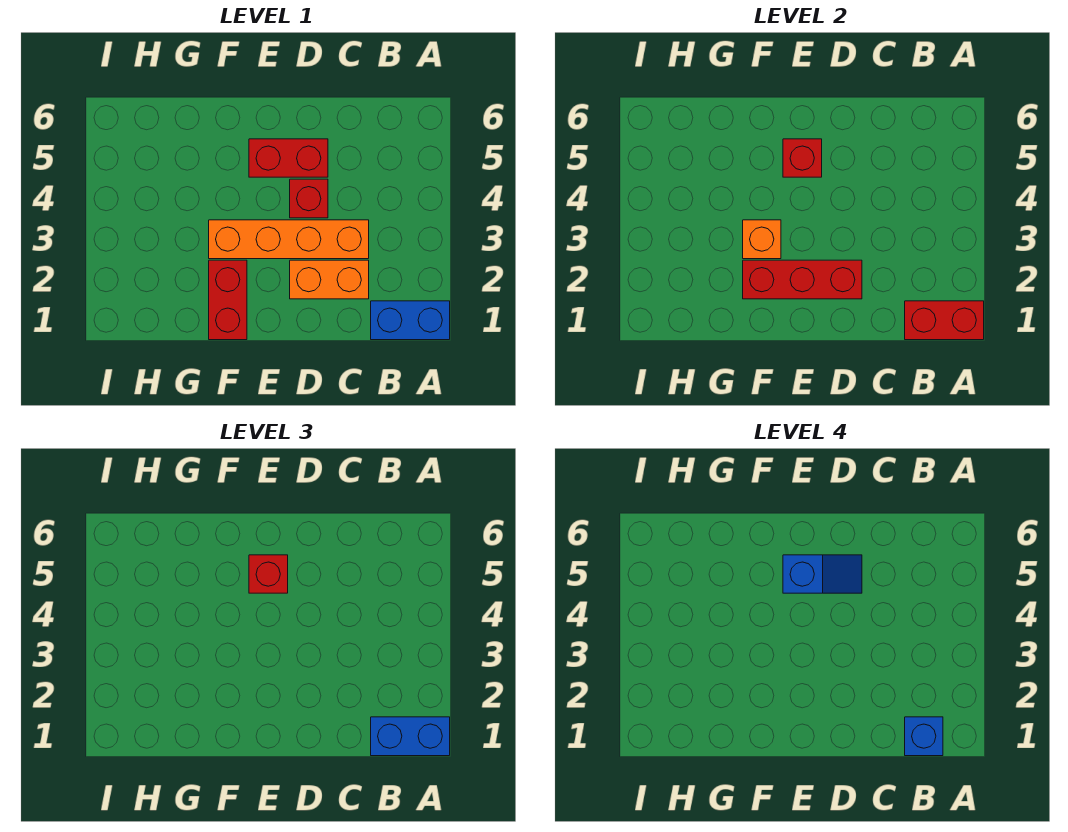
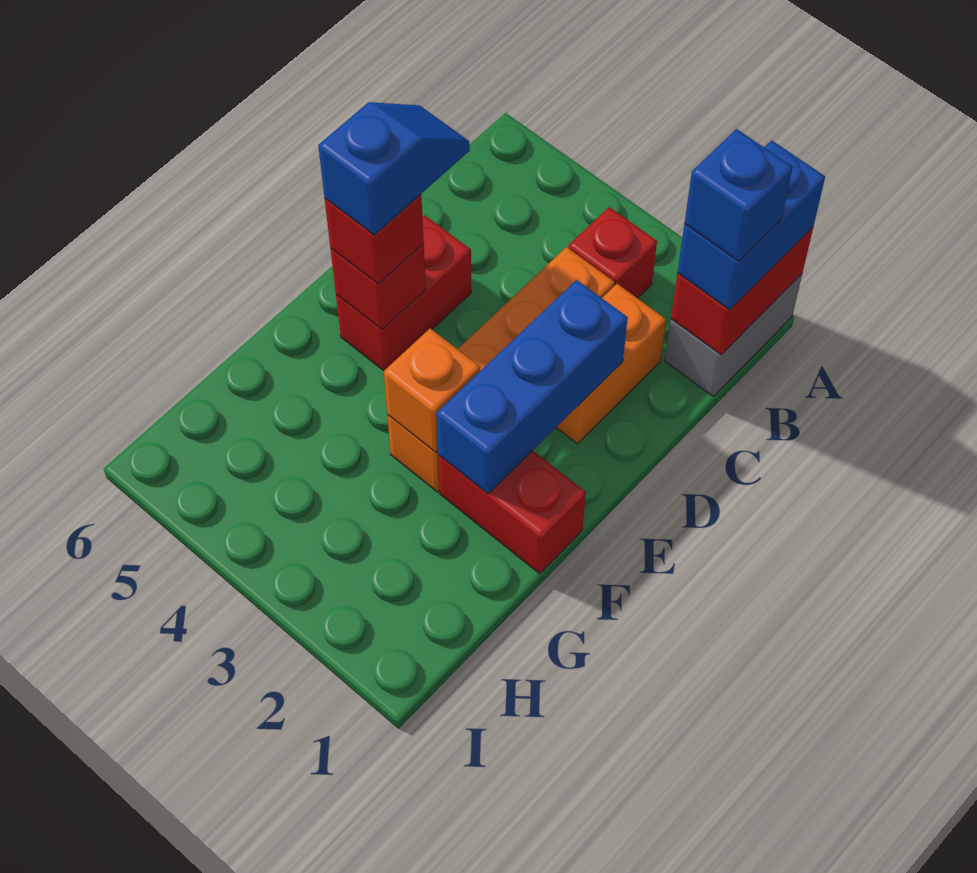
blue brick A1:B1 level 1 -> grey brick A1:B1 level 1
red brick D2:F2 level 2 -> blue brick D2:F2 level 2
red brick D4 level 1 -> red brick B3 level 1

